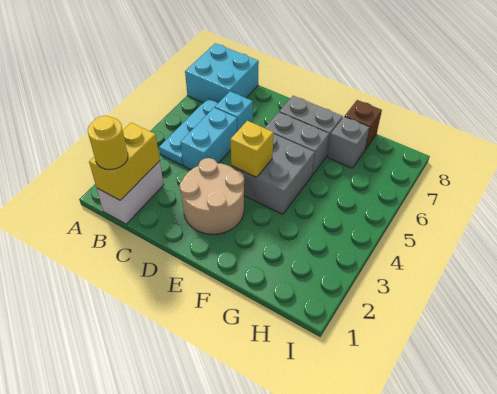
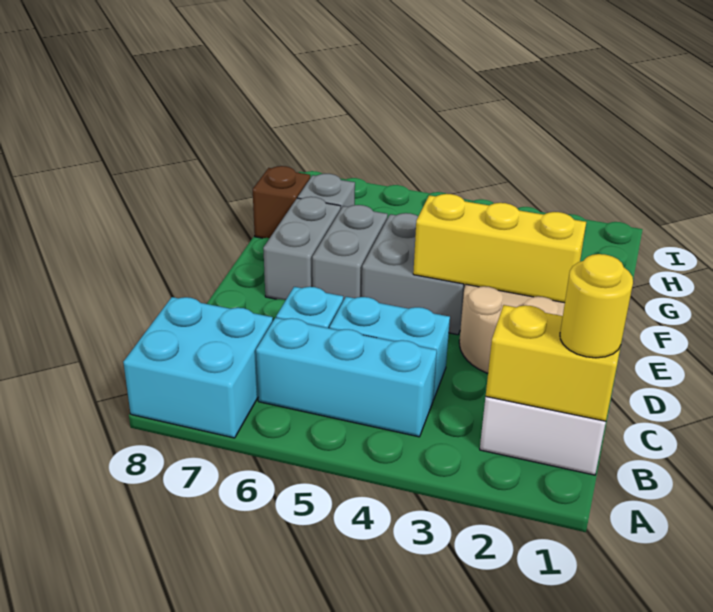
cyan plate B4:B6 level 1 -> cyan brick B4:B6 level 1
yellow brick E4 level 2 -> yellow brick E2:E4 level 2

